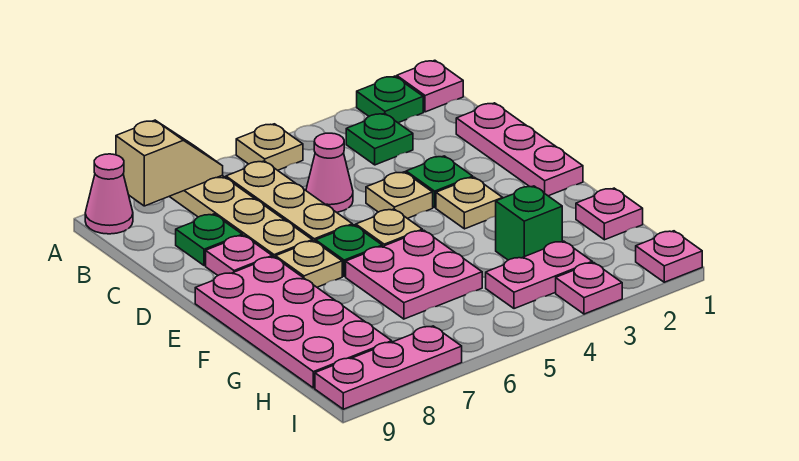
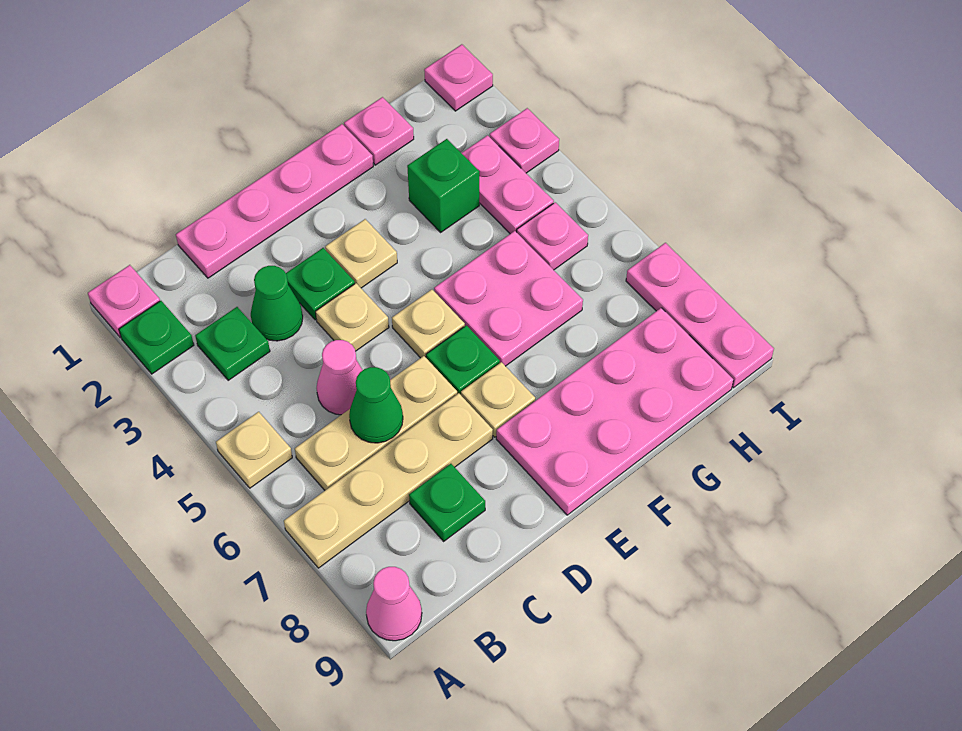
tan slope A7:A8 level 2 top 8 -> none
pink plate C1:E1 level 1 -> pink plate C1:F1 level 1
none -> green cone C3 level 1
none -> green cone C6 level 2
pink plate D8 level 1 -> pink plate H5 level 1

